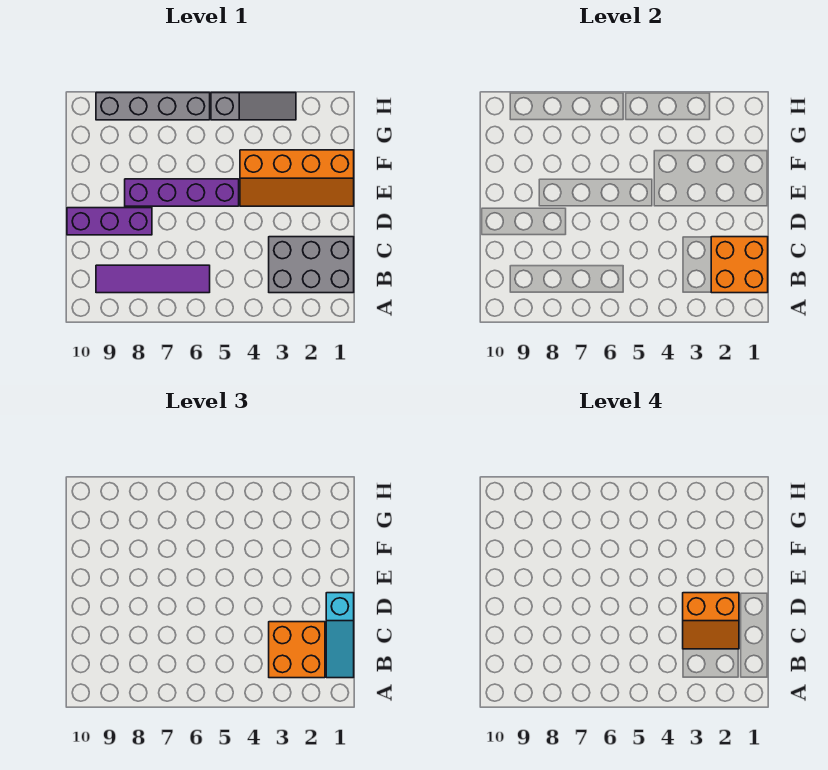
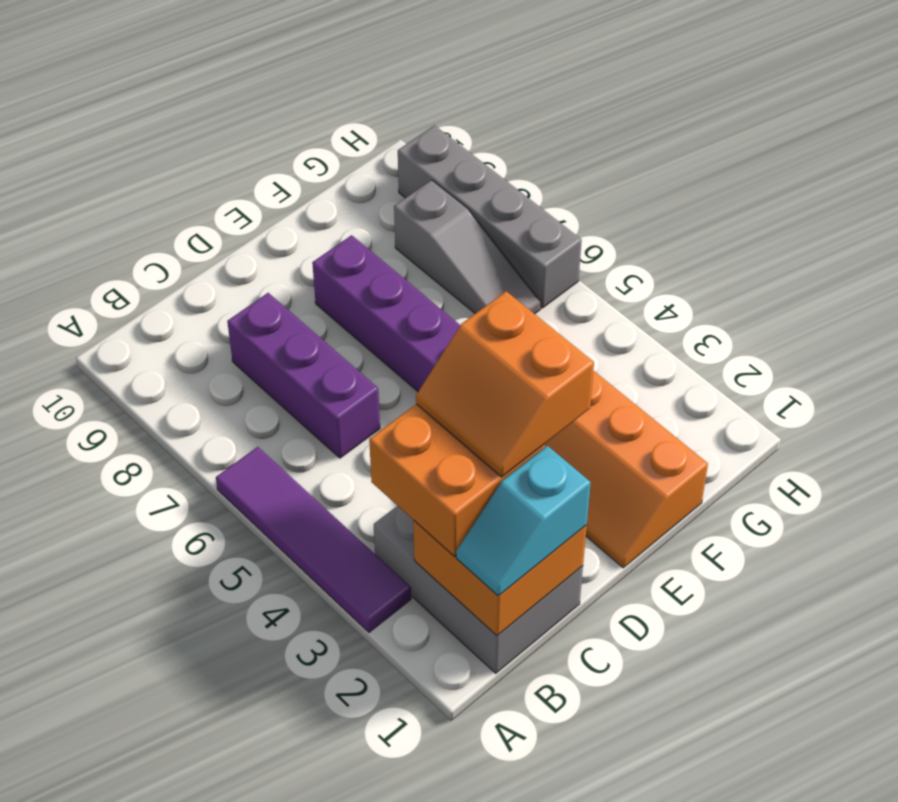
cyan slope B1:D1 level 3 top D -> cyan slope B1:C1 level 3 top C
purple tile B6:B9 level 1 -> purple tile A3:A6 level 1
purple brick D8:D10 level 1 -> purple brick C6:C8 level 1
grey slope H3:H5 level 1 top 5 -> grey slope G6:G8 level 1 top 8

